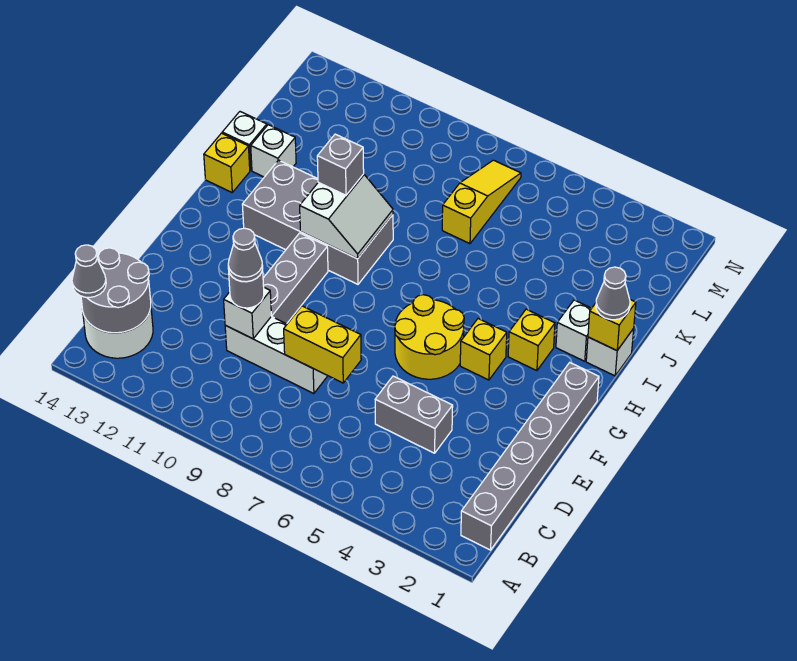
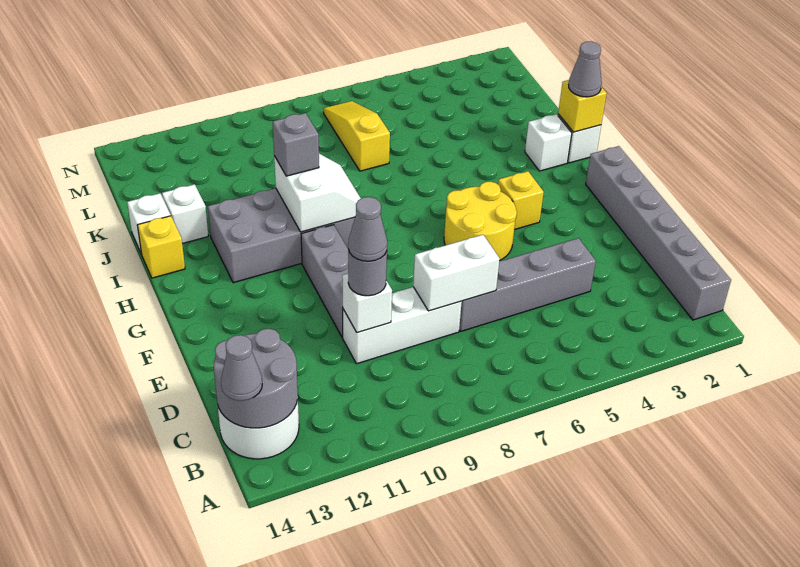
grey brick D4:D5 level 1 -> grey brick D4:D7 level 1
yellow brick D7:D8 level 2 -> white brick D7:D8 level 2
yellow brick H3 level 1 -> none

